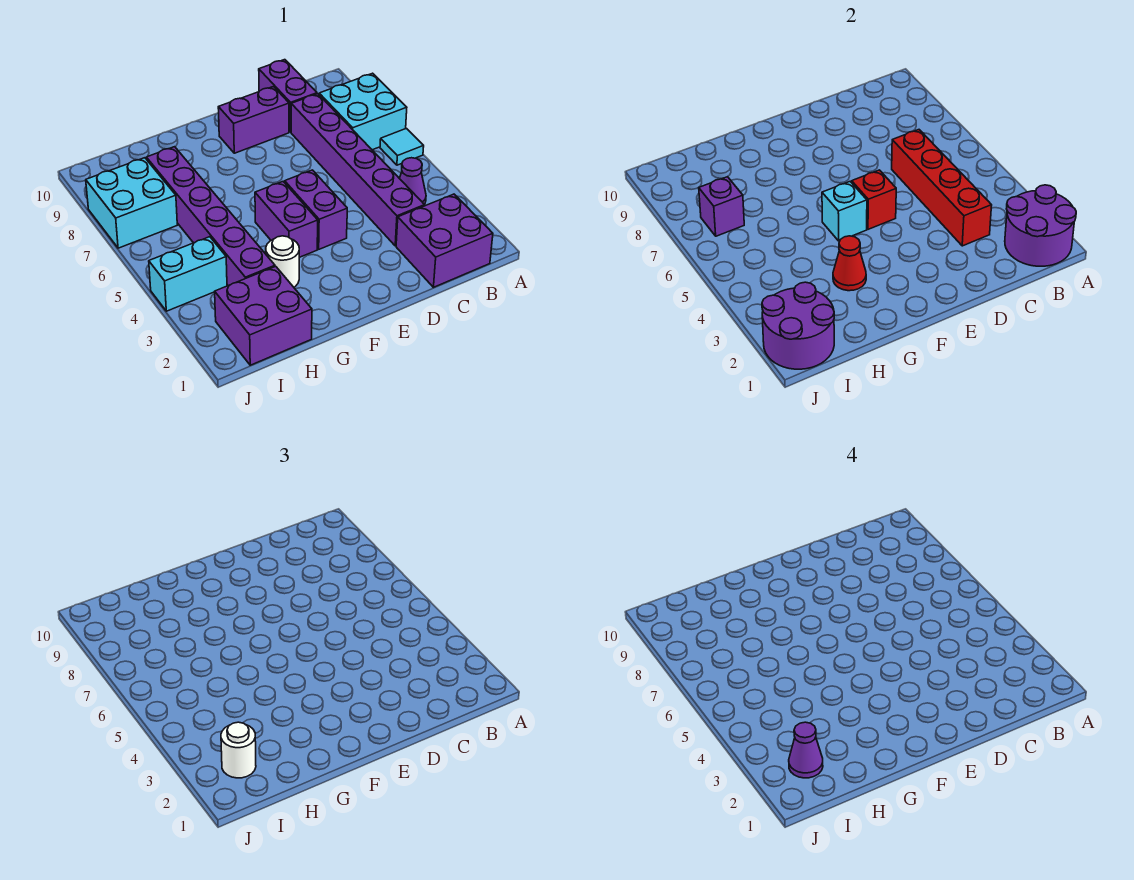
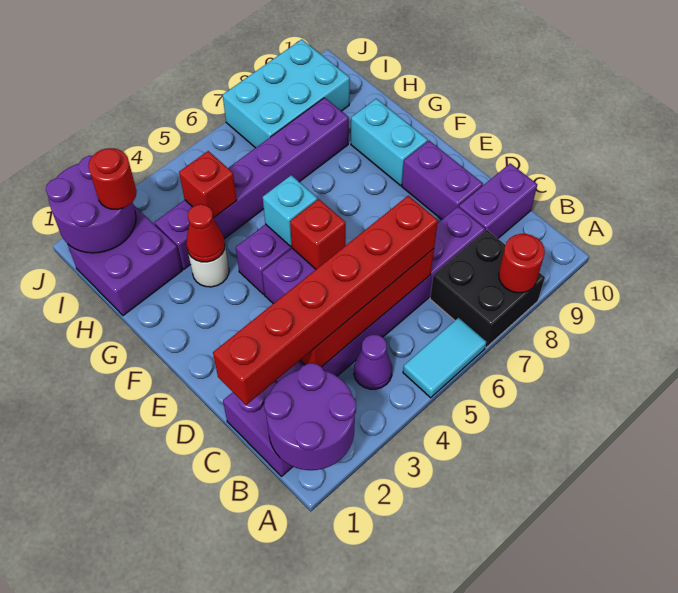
cyan tile A6 level 1 -> cyan tile A5:A6 level 1
cyan brick A7:B8 level 1 -> black brick A7:B8 level 1
none -> red round brick A8 level 2
none -> red brick C1:C6 level 3
none -> red brick H4 level 2
white round brick I2 level 3 -> red round brick I2 level 3
purple cone I2 level 4 -> none
cyan brick I4:J4 level 1 -> cyan brick F9:G9 level 1
cyan brick I7:J8 level 1 -> cyan brick I7:J9 level 1
purple brick I7 level 2 -> none

